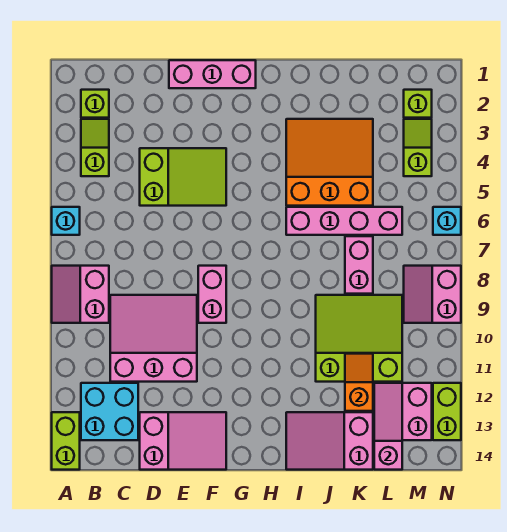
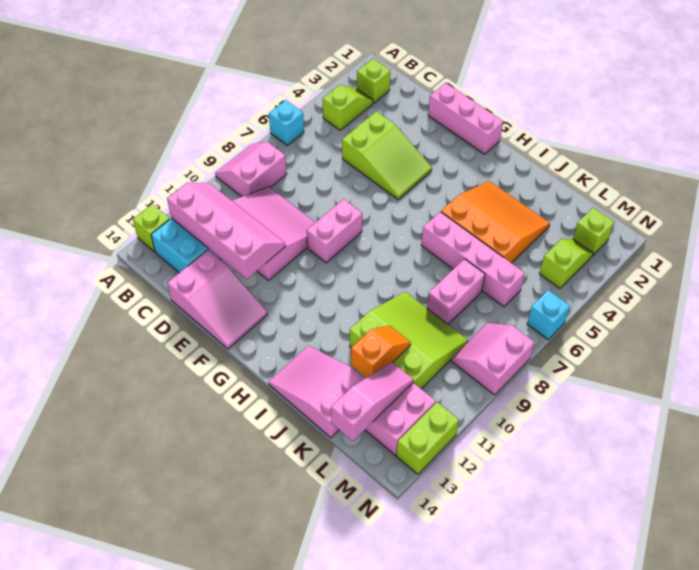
lime brick A13:A14 level 1 -> lime brick A13 level 1
none -> pink slope B11:E12 level 2 top 12

